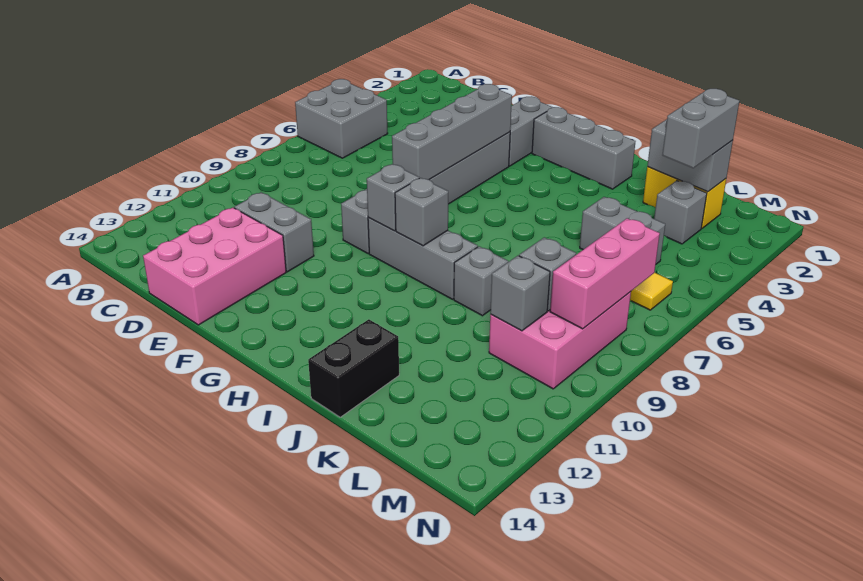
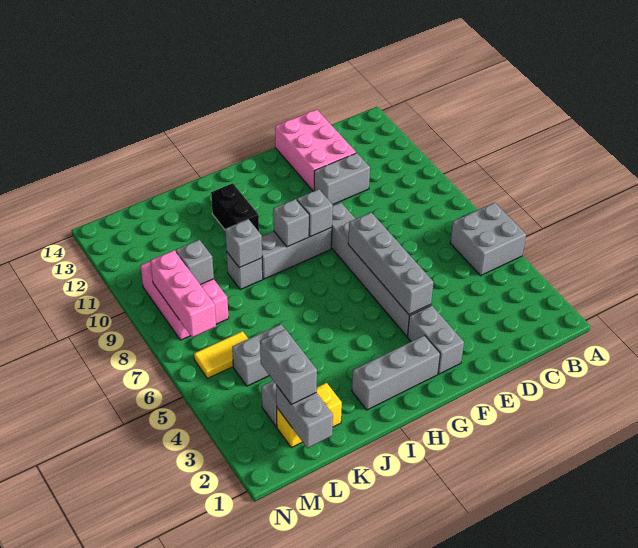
black brick J13:J14 level 1 -> black brick I11:I12 level 1
grey brick K2:L2 level 2 -> grey brick L1:L2 level 2
grey brick L10 level 2 -> grey brick J9 level 2

